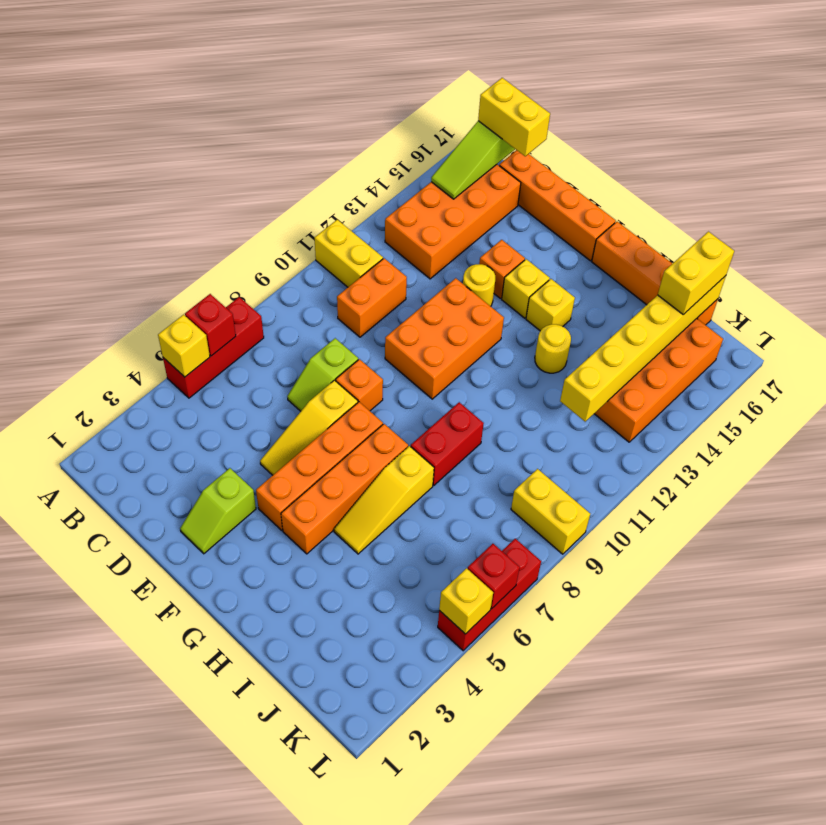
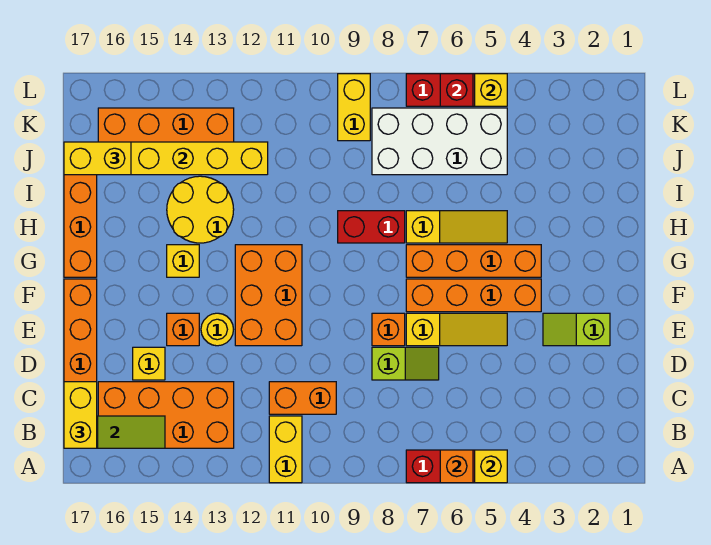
red brick A6 level 2 -> orange brick A6 level 2
lime slope E2:E3 level 1 top 3 -> lime slope E2:E3 level 1 top 2
orange brick E10:F12 level 1 -> orange brick E11:G12 level 1
yellow brick F14 level 1 -> yellow brick D15 level 1
yellow round brick H13 level 1 -> yellow round brick H13:I14 level 1
none -> white brick J5:K8 level 1

